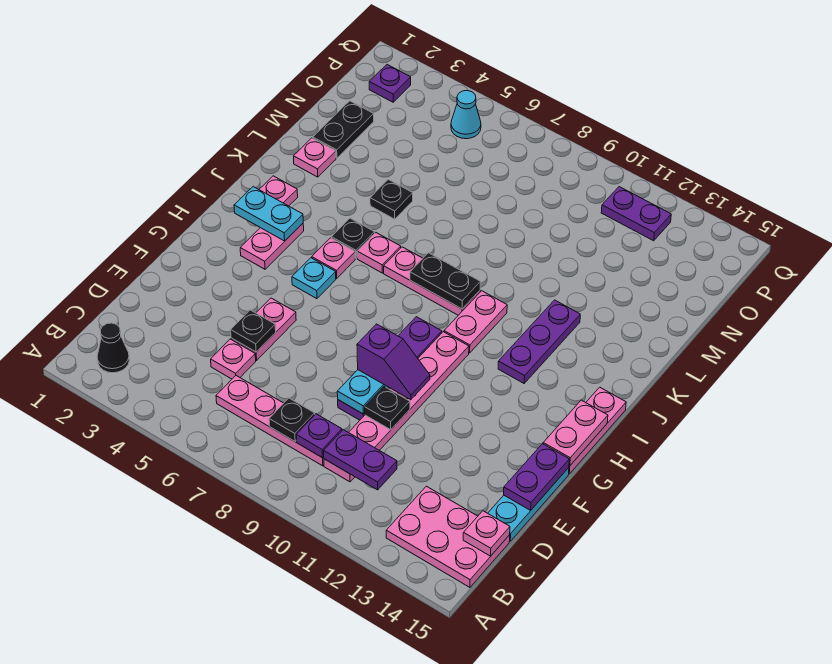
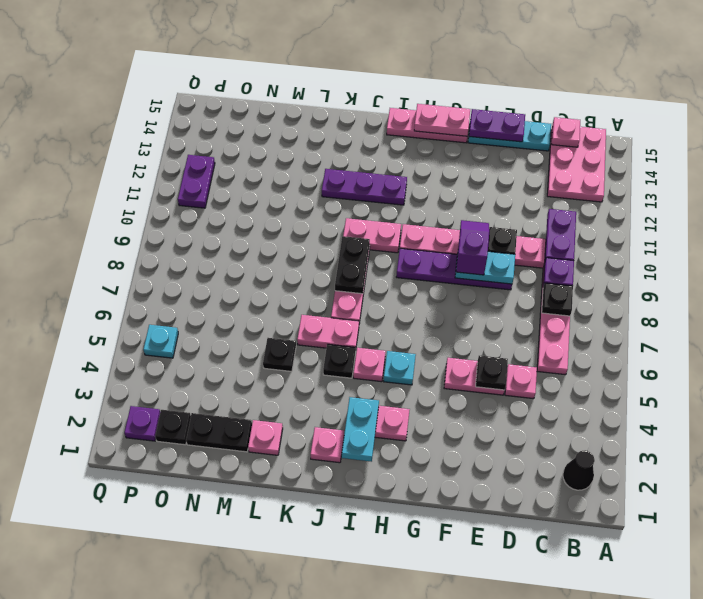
pink plate J6 level 1 -> pink plate J6:K6 level 1
none -> black plate O2 level 1
cyan cone P5 level 1 -> cyan plate P5 level 1

